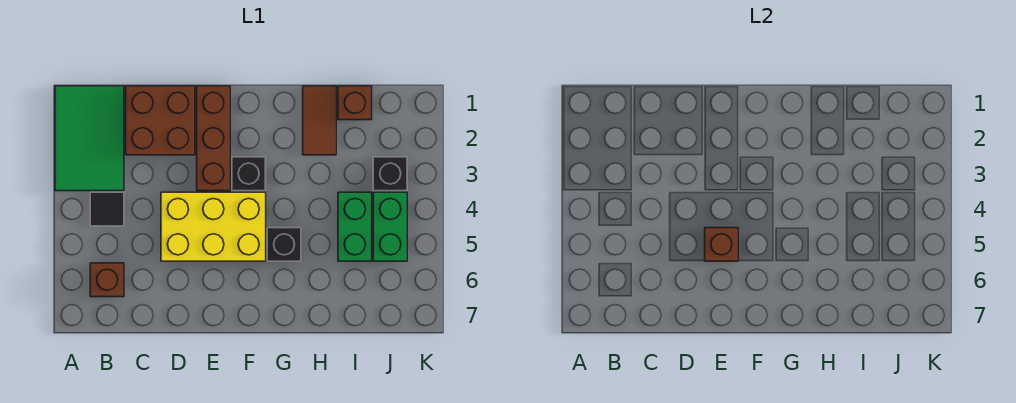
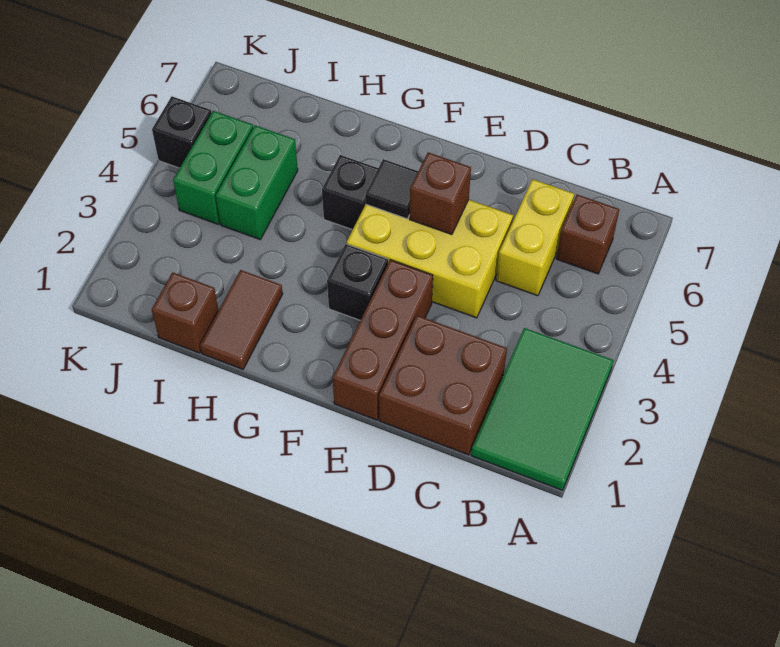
black tile B4 level 1 -> black tile F5 level 2
none -> yellow brick C5:C6 level 1
black brick J3 level 1 -> black brick K5 level 1

